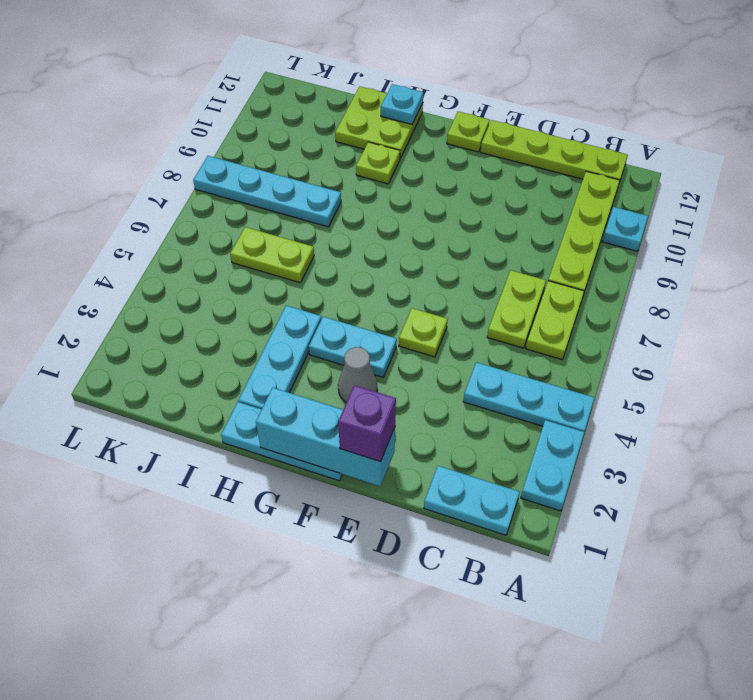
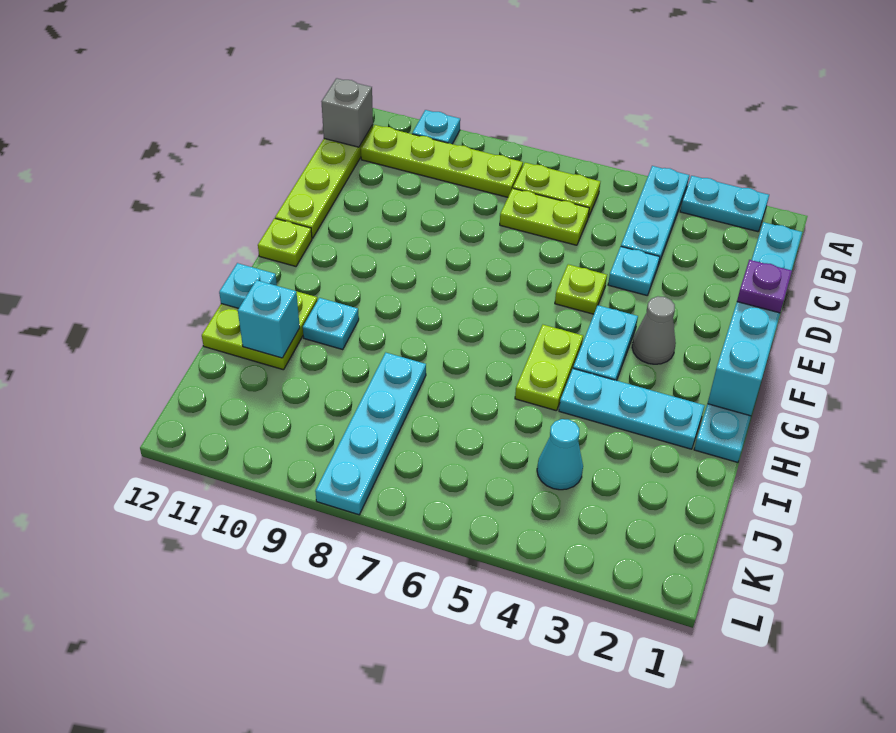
none -> grey brick B12 level 2
none -> cyan plate D4 level 1
purple brick E1 level 3 -> purple plate E1 level 3
lime plate H10 level 1 -> cyan plate H10 level 1
lime plate I6:J6 level 1 -> lime plate G5:H5 level 1
none -> cyan brick I11 level 2
none -> cyan cone J4 level 1

